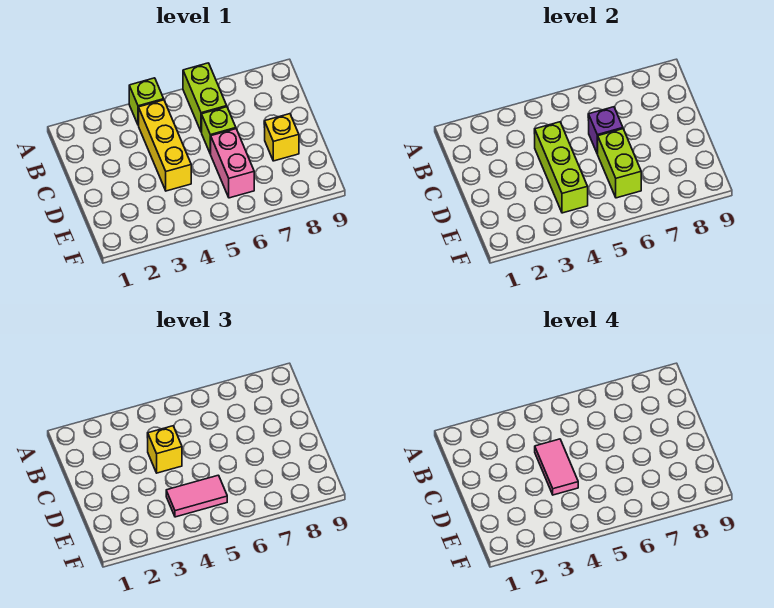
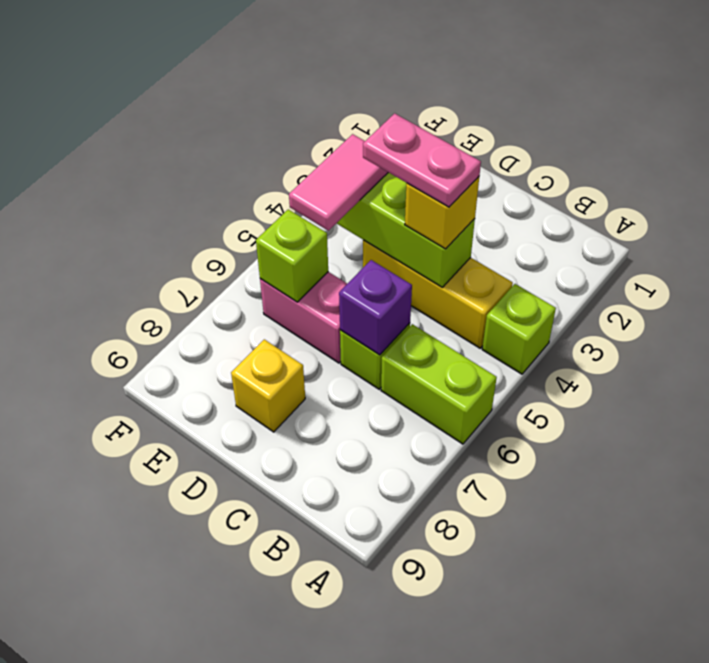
pink tile C4:D4 level 4 -> pink plate C4:D4 level 4
lime brick D6:E6 level 2 -> lime brick E6 level 2

